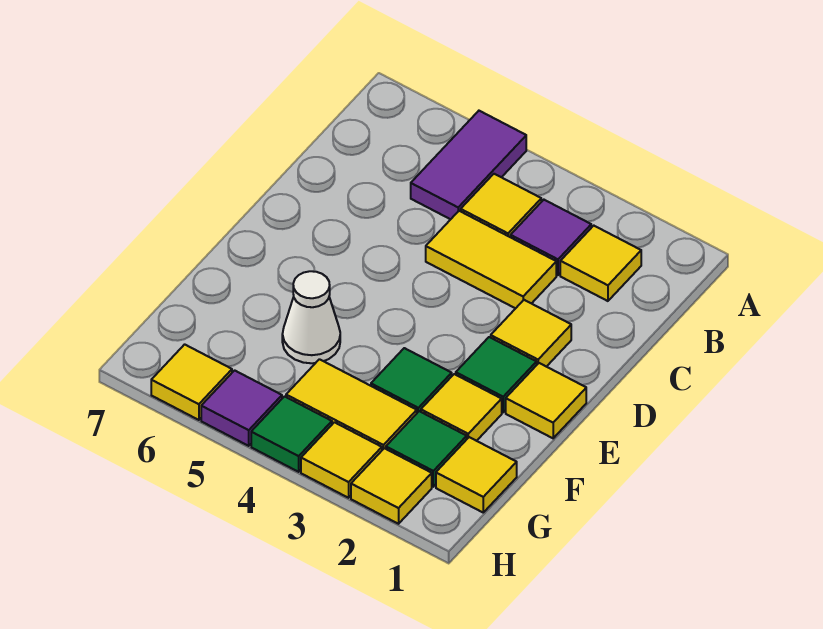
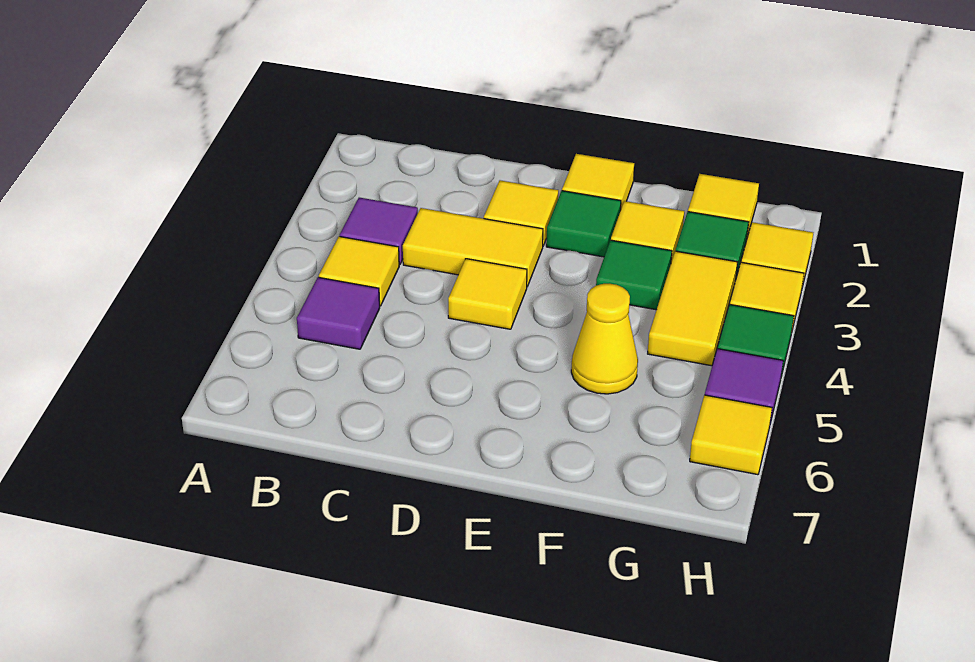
purple tile A5:B5 level 1 -> purple tile B5 level 1
yellow tile B2 level 1 -> yellow tile D4 level 1
yellow tile C3:C4 level 1 -> yellow tile C3:D3 level 1
white cone F5 level 1 -> yellow cone F5 level 1

